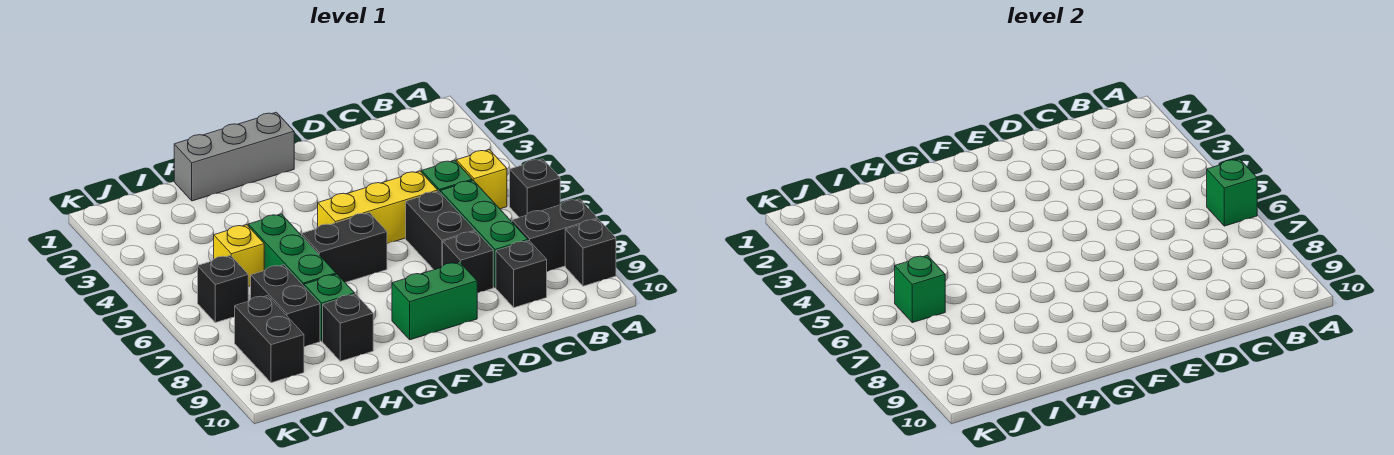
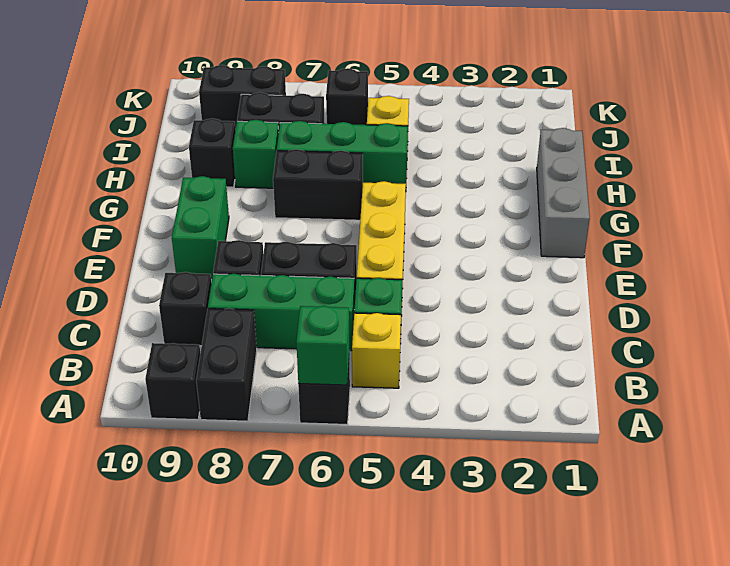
black brick F6:G6 level 1 -> black brick G6:G7 level 1
green brick J6 level 2 -> none

